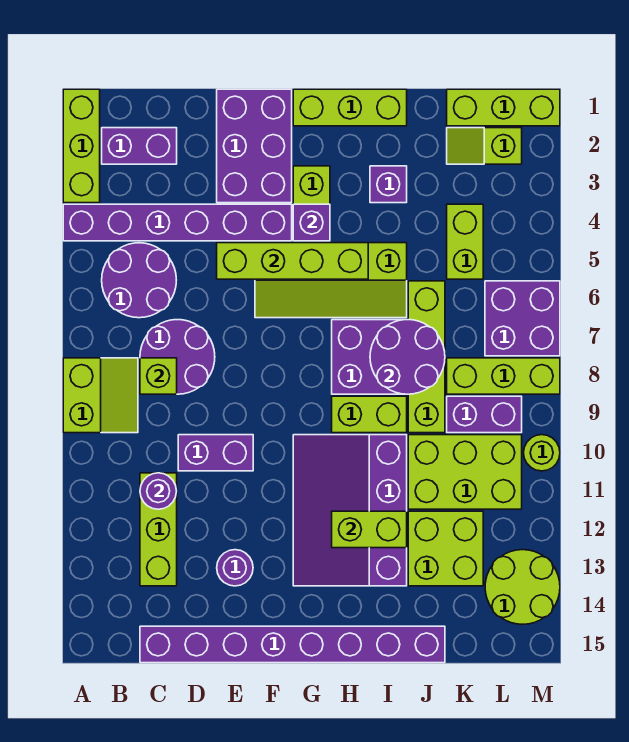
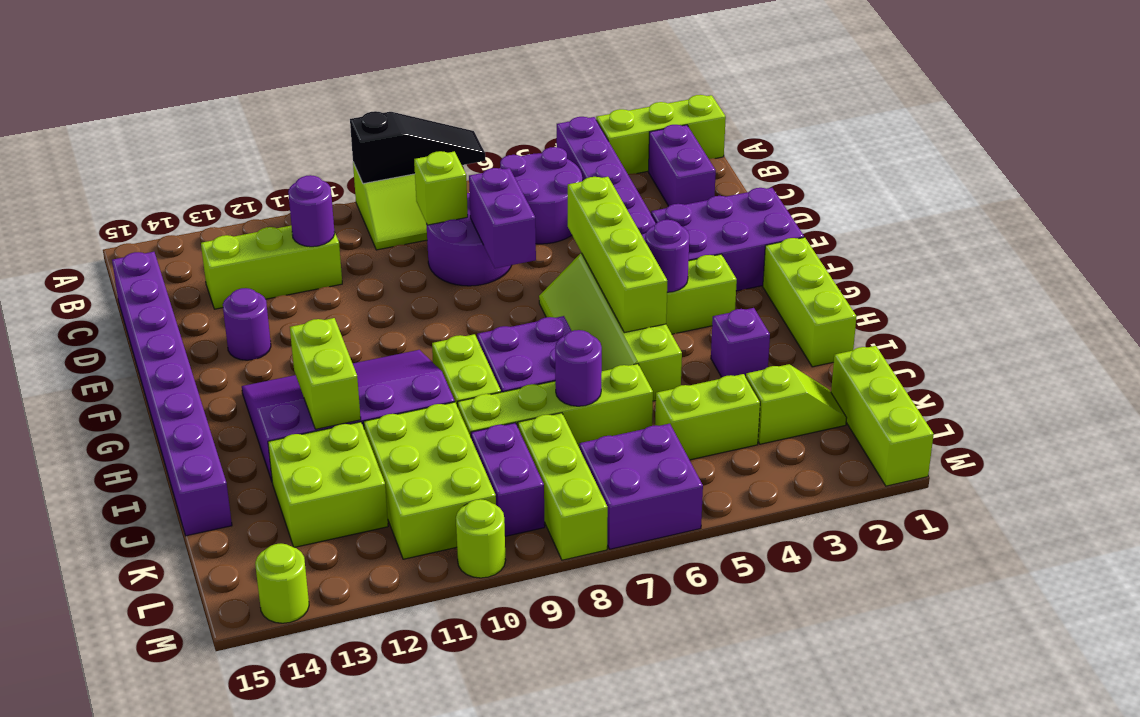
none -> black slope A7:A9 level 2 top 9
purple brick D10:E10 level 1 -> purple brick D7:E7 level 2
purple brick G4 level 2 -> purple round brick G4 level 2
purple round brick I7:J8 level 2 -> purple round brick J7 level 2
lime slope K2:L2 level 1 top L -> lime slope K2:K3 level 1 top 3
lime round brick L13:M14 level 1 -> lime round brick M14 level 1

